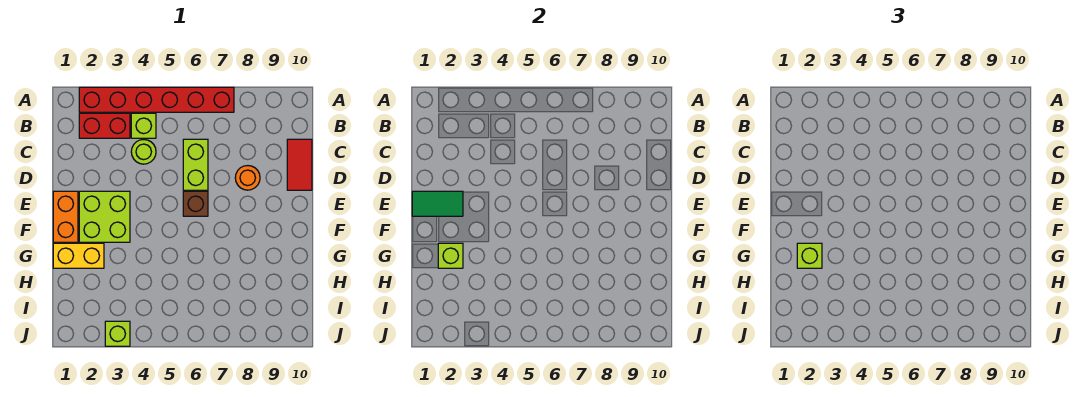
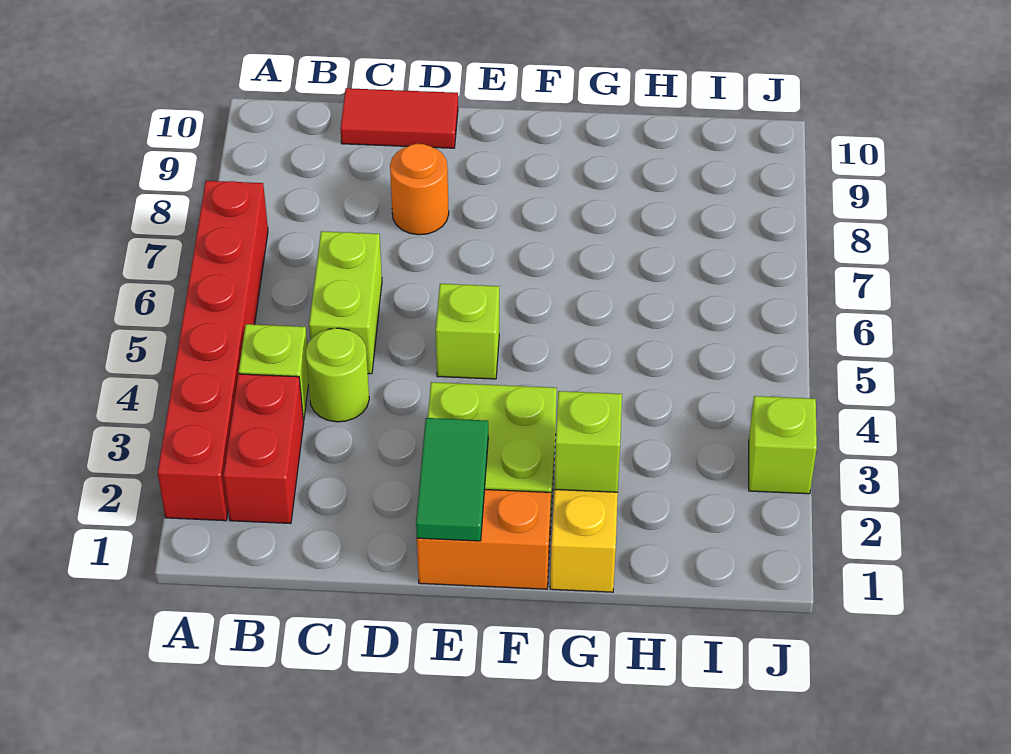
lime brick C6:D6 level 1 -> lime brick C5:C6 level 1
brown brick E6 level 1 -> none
lime brick G2 level 3 -> lime brick E5 level 1

